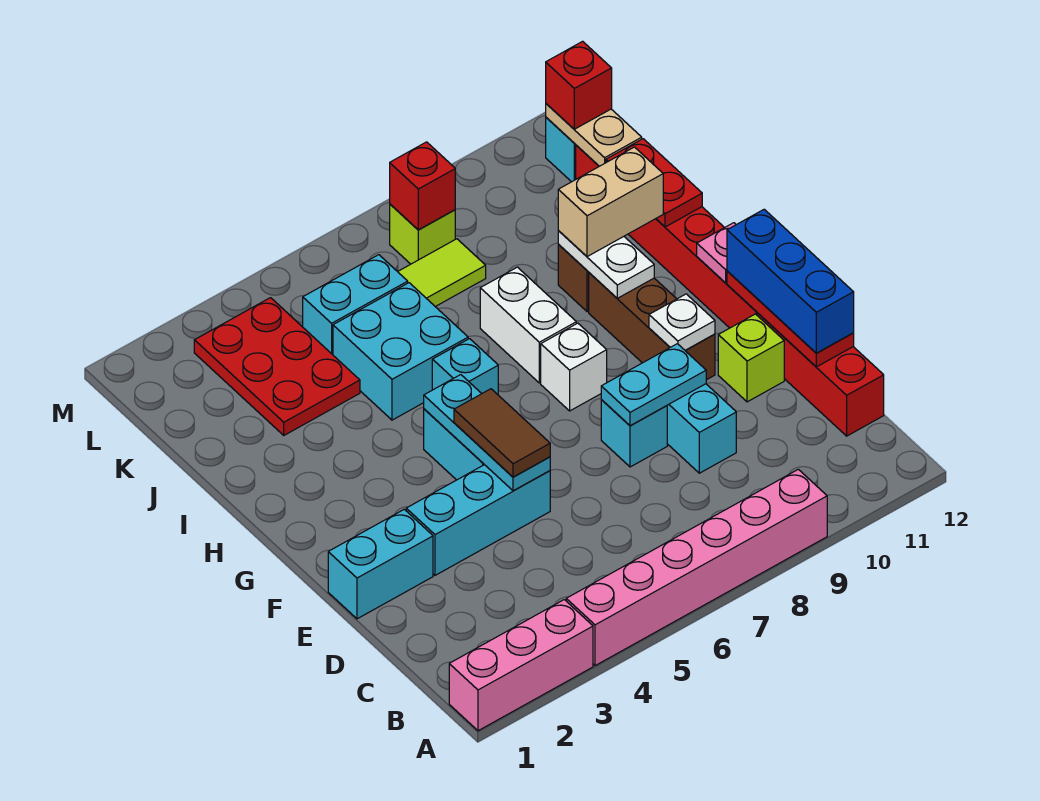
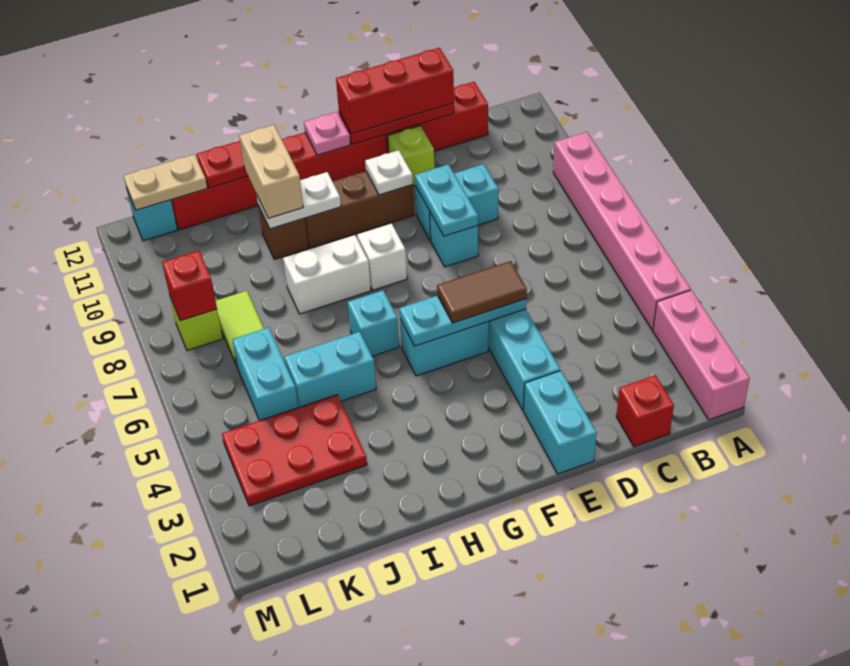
blue brick D12:F12 level 3 -> red brick D12:F12 level 3
cyan brick I5:J6 level 1 -> cyan brick I5:J5 level 1
red brick L12 level 3 -> red brick C1 level 1

